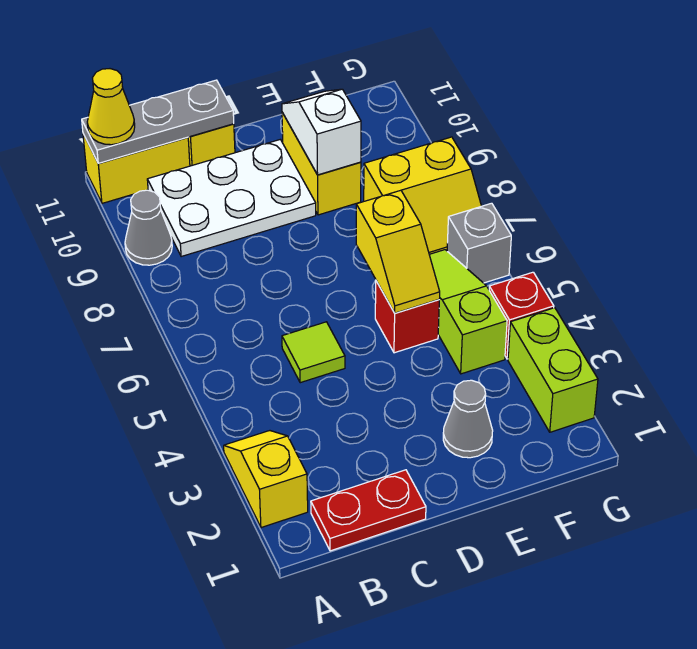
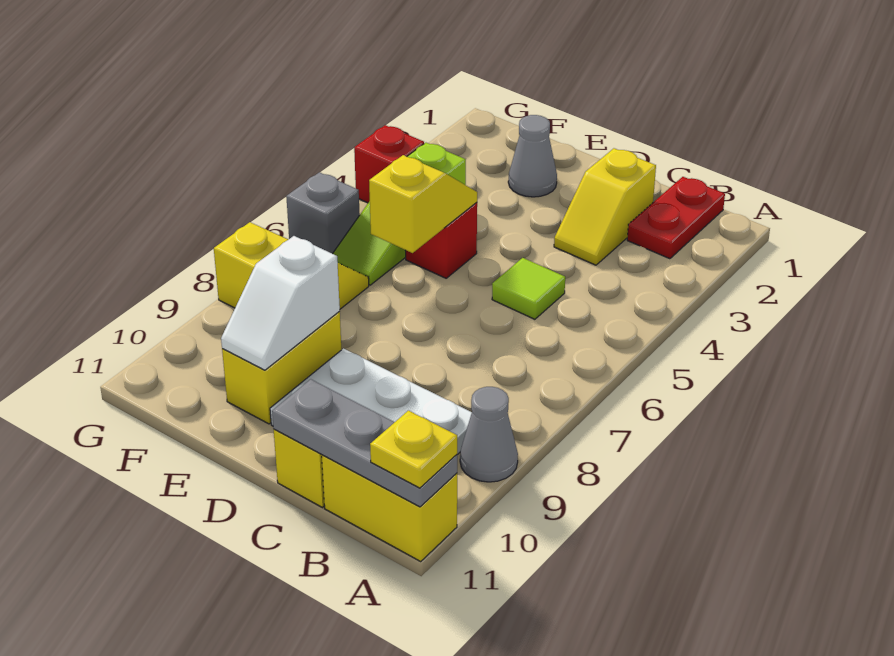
yellow slope A2:A3 level 1 top 2 -> yellow slope C2:C3 level 1 top 2
yellow cone A11 level 3 -> yellow plate A11 level 3
red plate B1:C1 level 1 -> red plate B1:B2 level 1
lime brick G2:G3 level 1 -> none

